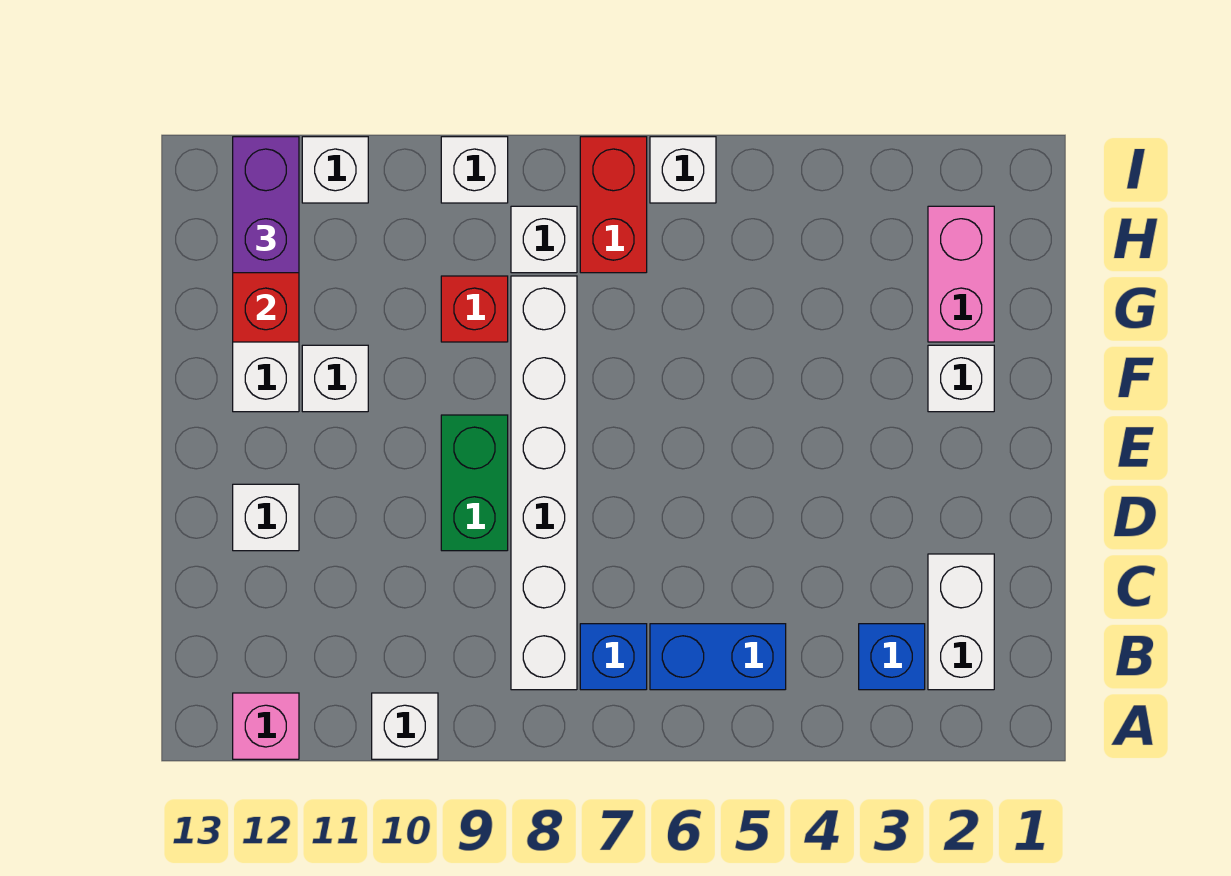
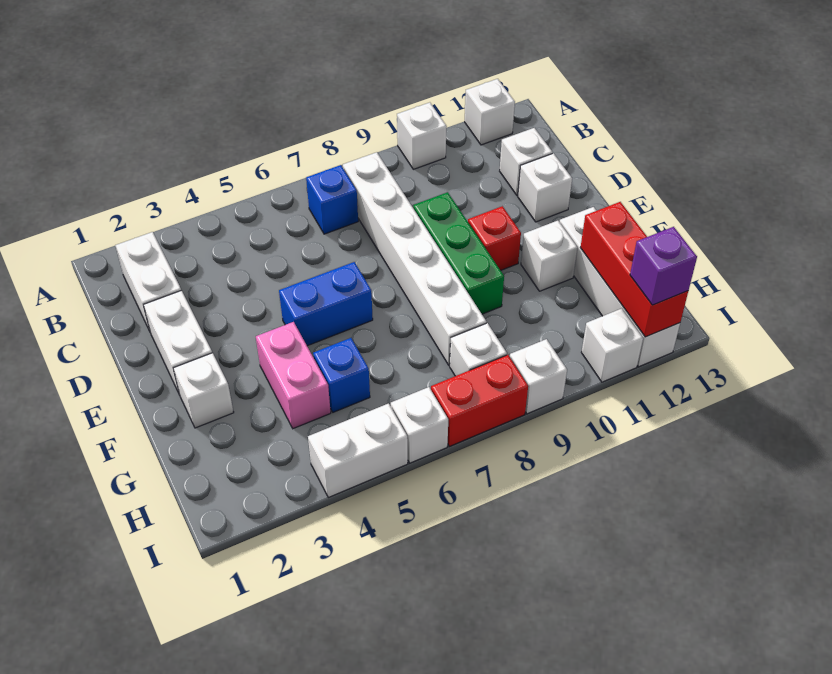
pink brick A12 level 1 -> white brick A12 level 1
blue brick B3 level 1 -> blue brick G5 level 1
blue brick B5:B6 level 1 -> blue brick E5:E6 level 1
none -> white brick C12 level 1
none -> white brick D2:E2 level 1
green brick D9:E9 level 1 -> green brick D9:F9 level 1
pink brick G2:H2 level 1 -> pink brick F4:G4 level 1
red brick G9 level 1 -> red brick E10 level 1
red brick H7:I7 level 1 -> red brick I7:I8 level 1
purple brick H12:I12 level 3 -> purple brick I12 level 3
none -> white brick I4:I5 level 1

